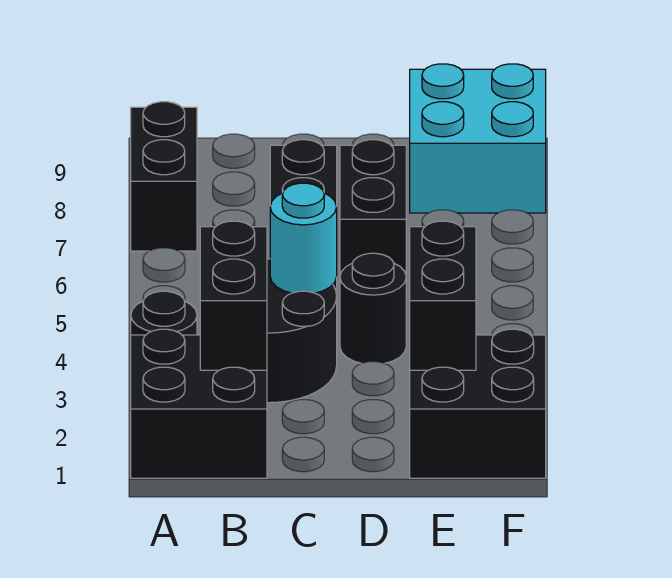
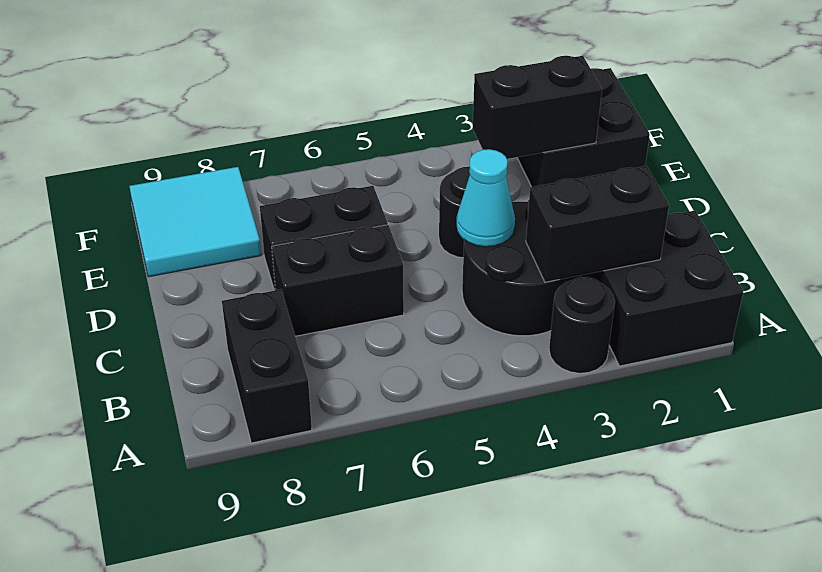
black brick A7:A8 level 1 -> black brick A8:B8 level 1
cyan round brick C4 level 2 -> cyan cone C4 level 2
cyan brick E8:F9 level 1 -> cyan tile E8:F9 level 1

